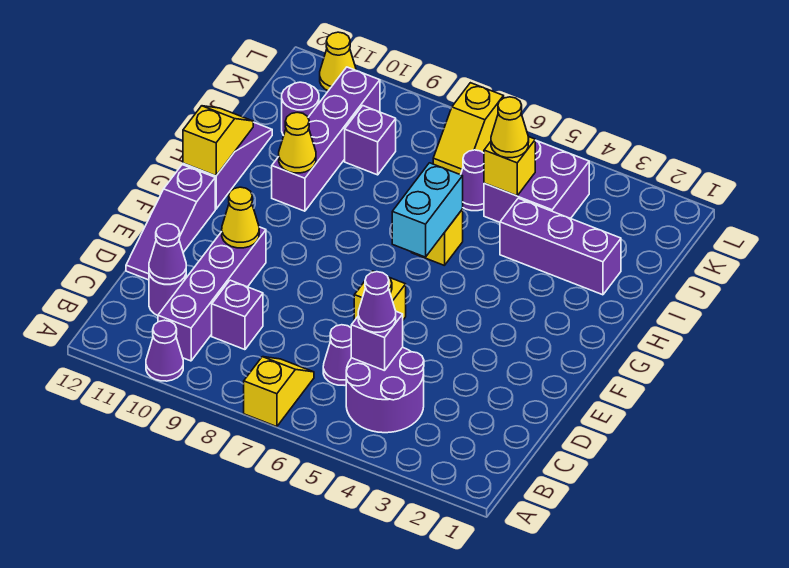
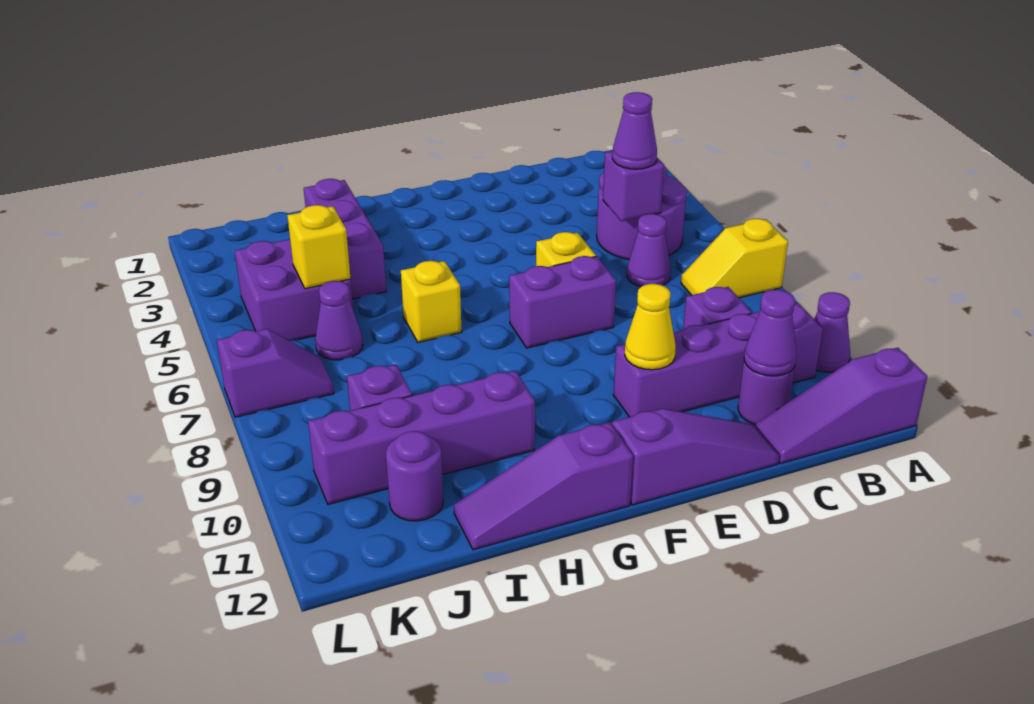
none -> purple slope A12:C12 level 1 top A
none -> purple brick E7:F7 level 1
cyan brick G6:H6 level 2 -> none
yellow slope G12:H12 level 2 top G -> none
yellow cone H10 level 2 -> none
yellow cone J5 level 3 -> none
yellow slope K7:L7 level 1 top L -> purple slope K7:L7 level 1 top L
yellow cone L11 level 1 -> none

